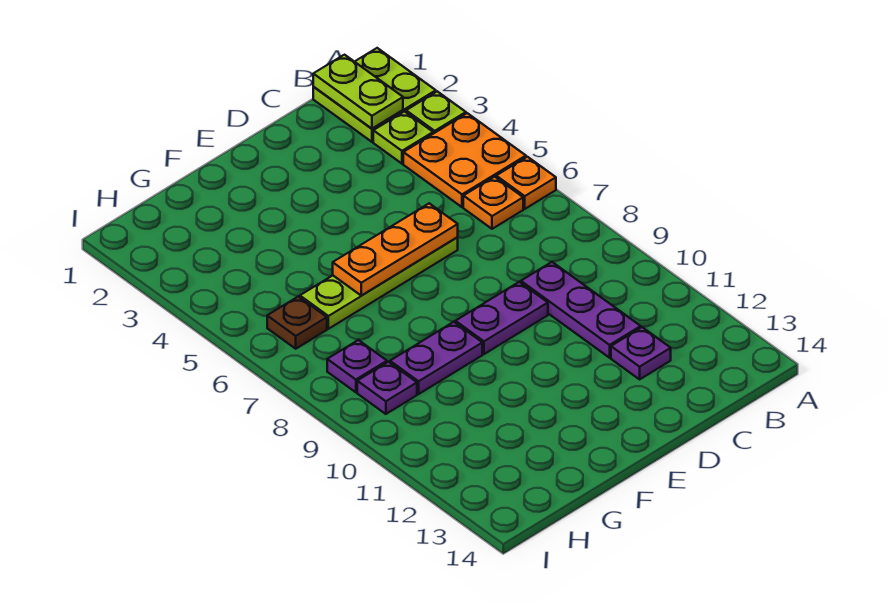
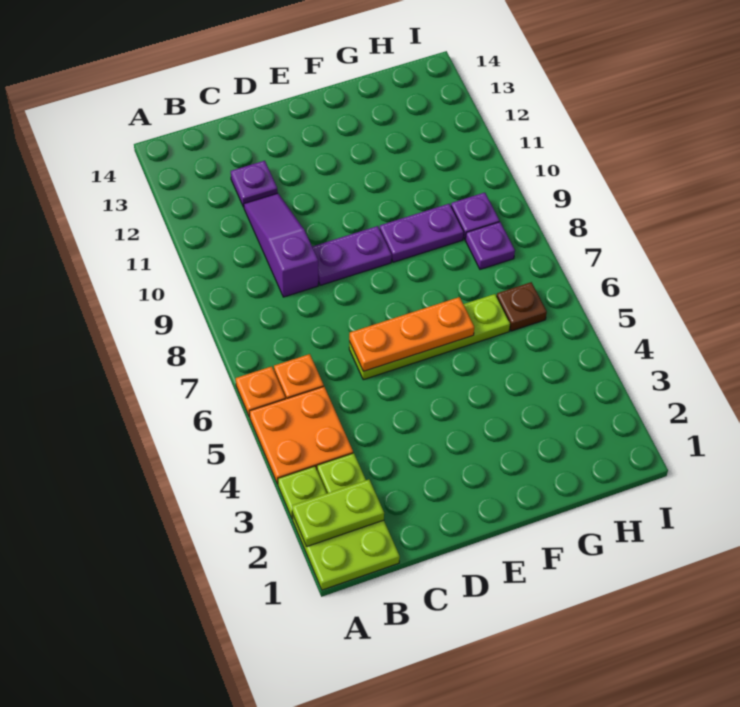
lime plate B1:B2 level 2 -> lime plate A2:B2 level 2
purple plate C9:C11 level 1 -> purple slope C9:C11 level 1 top 9

